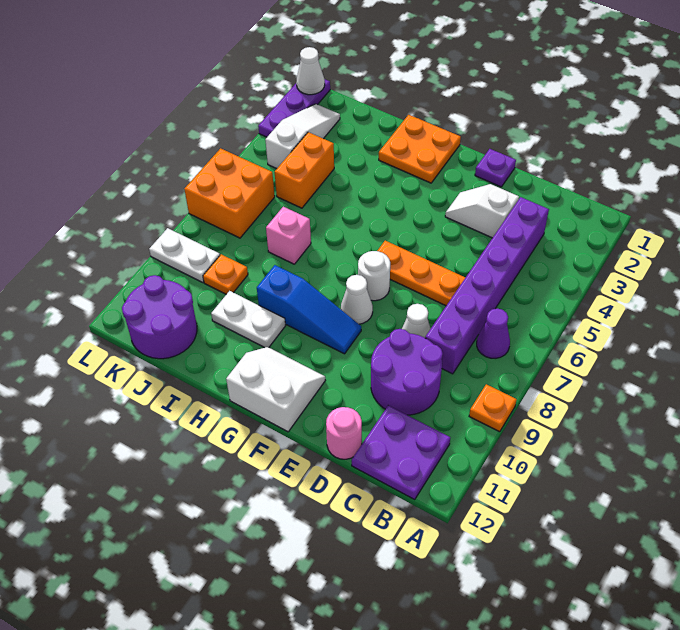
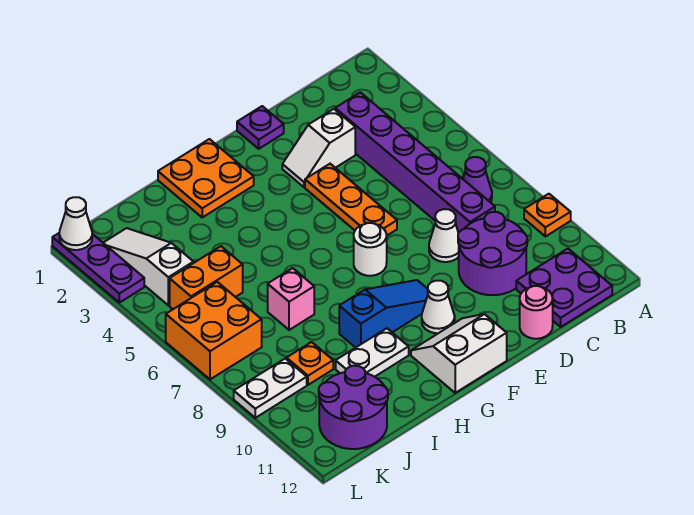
orange plate D6:F6 level 1 -> orange plate E4:E6 level 1
white cone F8 level 1 -> white cone F10 level 1
orange brick J4:J5 level 1 -> orange brick J5:K5 level 1

